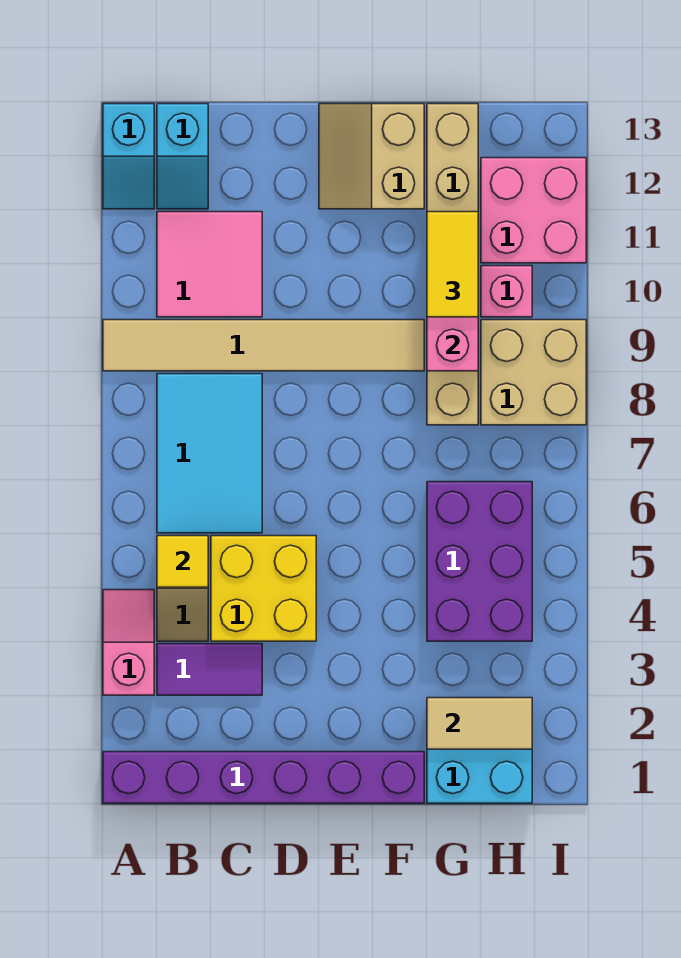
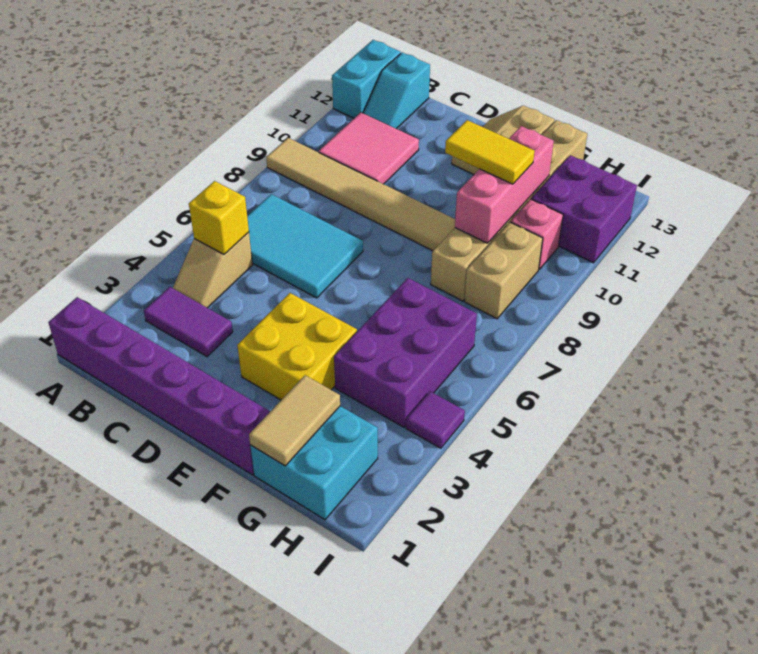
pink slope A3:A4 level 1 top 3 -> none
cyan slope A12:A13 level 1 top 13 -> cyan brick A12:A13 level 1
yellow tile B5 level 2 -> yellow brick B5 level 2
cyan tile B6:C8 level 1 -> cyan tile B6:D7 level 1
yellow brick C4:D5 level 1 -> yellow brick E3:F4 level 1
tan tile G2:H2 level 2 -> tan tile G1:G2 level 2
yellow tile G10:G11 level 3 -> yellow tile F10:G10 level 3
tan brick H8:I9 level 1 -> tan brick H8:H9 level 1
pink brick H11:I12 level 1 -> purple brick H11:I12 level 1
none -> purple tile I4 level 1

